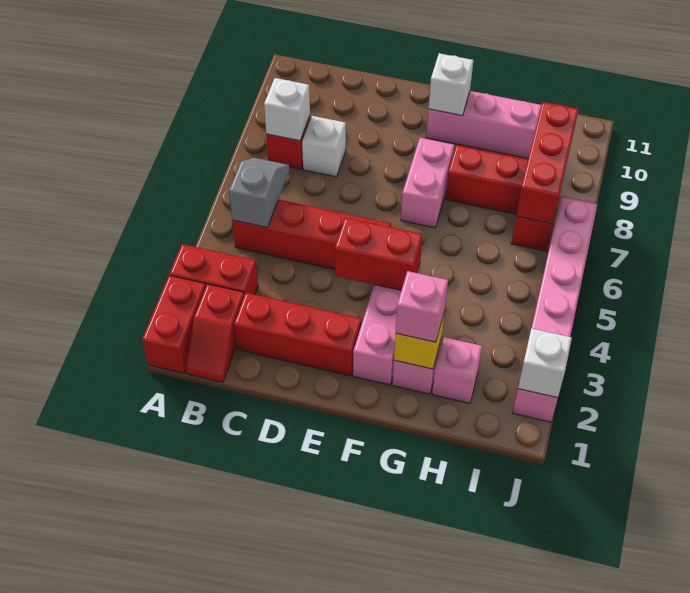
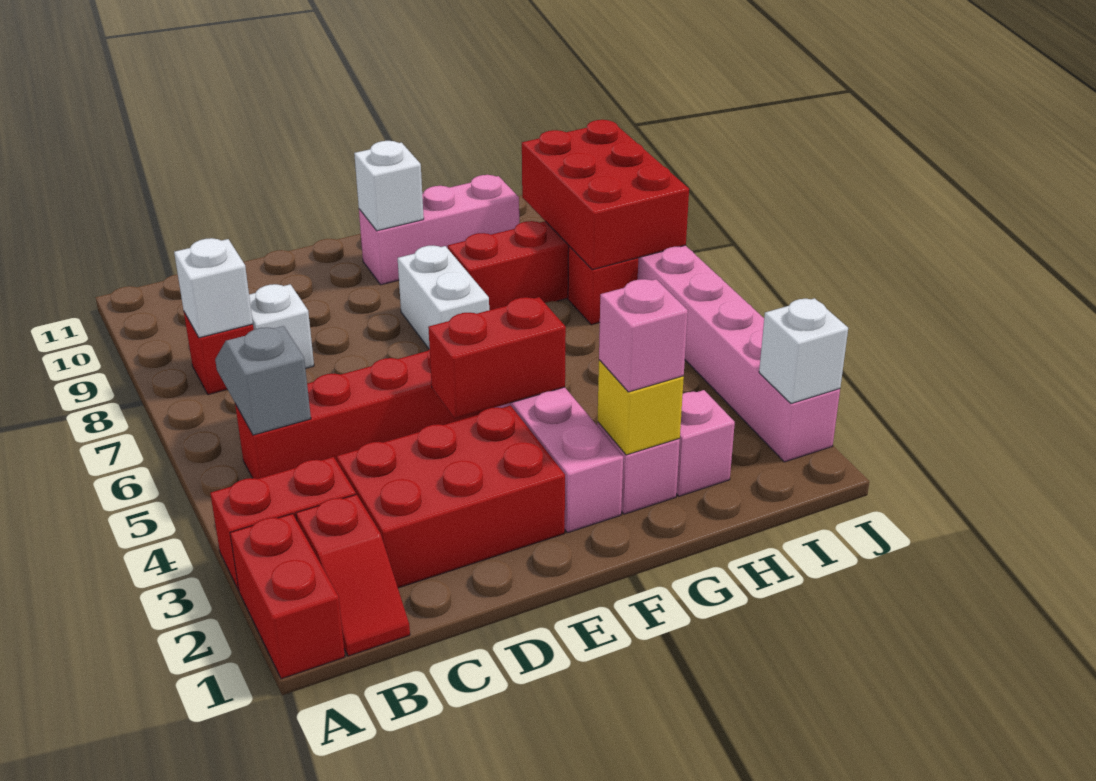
red brick C2:E2 level 1 -> red brick C2:E3 level 1
pink brick F7:F8 level 1 -> white brick F7:F8 level 1
red brick I7:I9 level 2 -> red brick I7:J9 level 2

